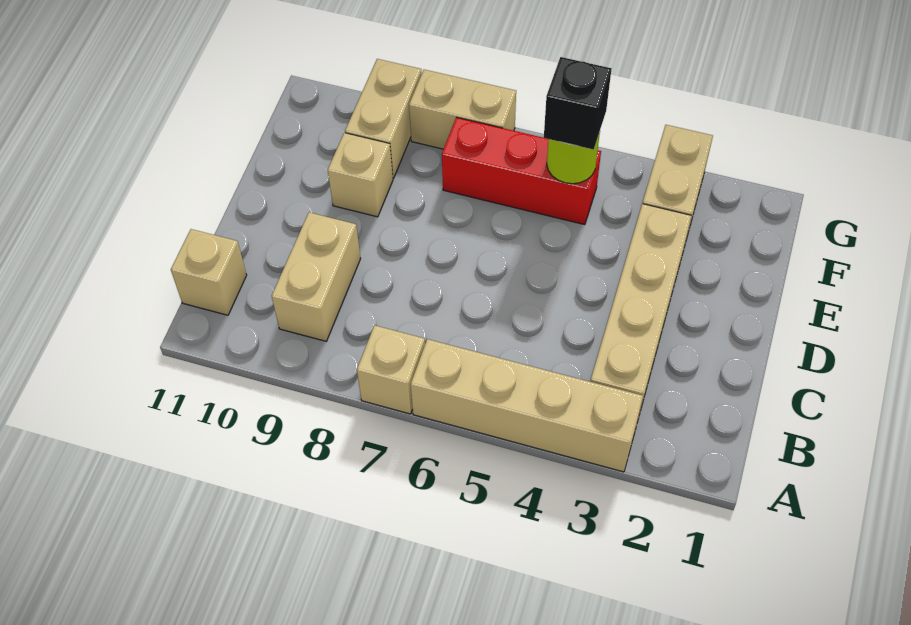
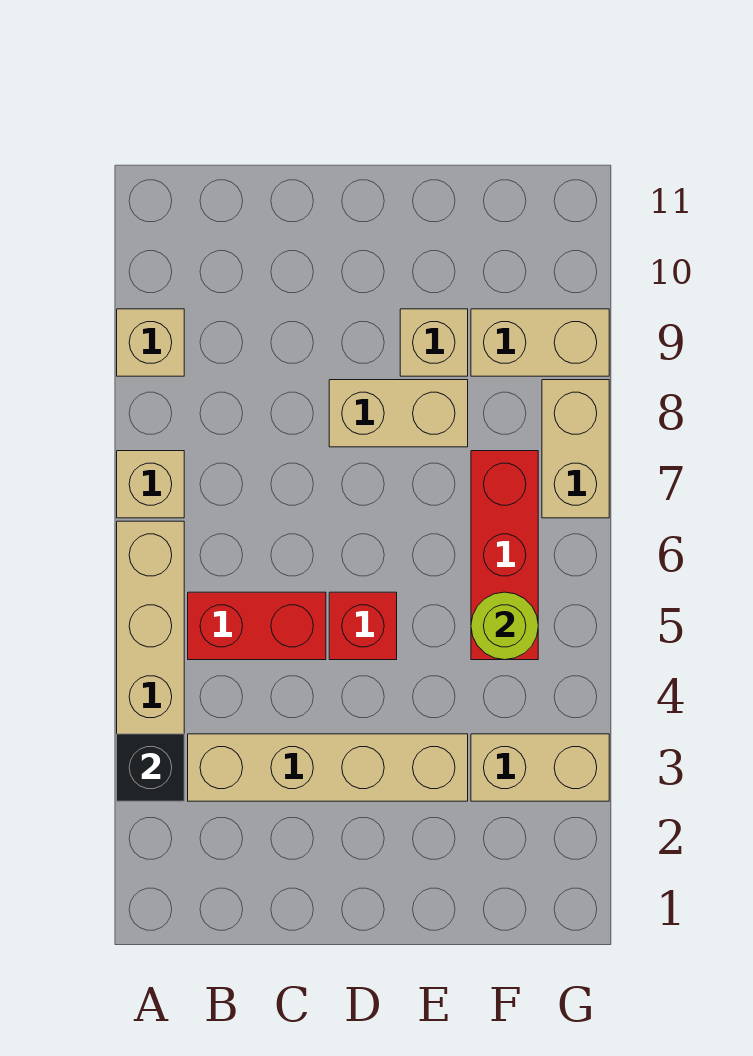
none -> red brick B5:C5 level 1
tan brick B9:C9 level 1 -> tan brick D8:E8 level 1
tan brick B11 level 1 -> tan brick A9 level 1
none -> red brick D5 level 1
black brick F5 level 3 -> black brick A3 level 2

